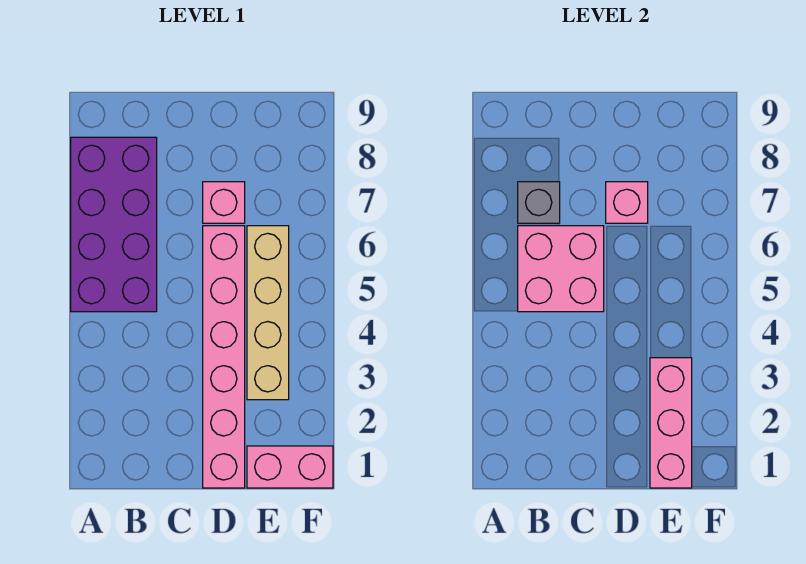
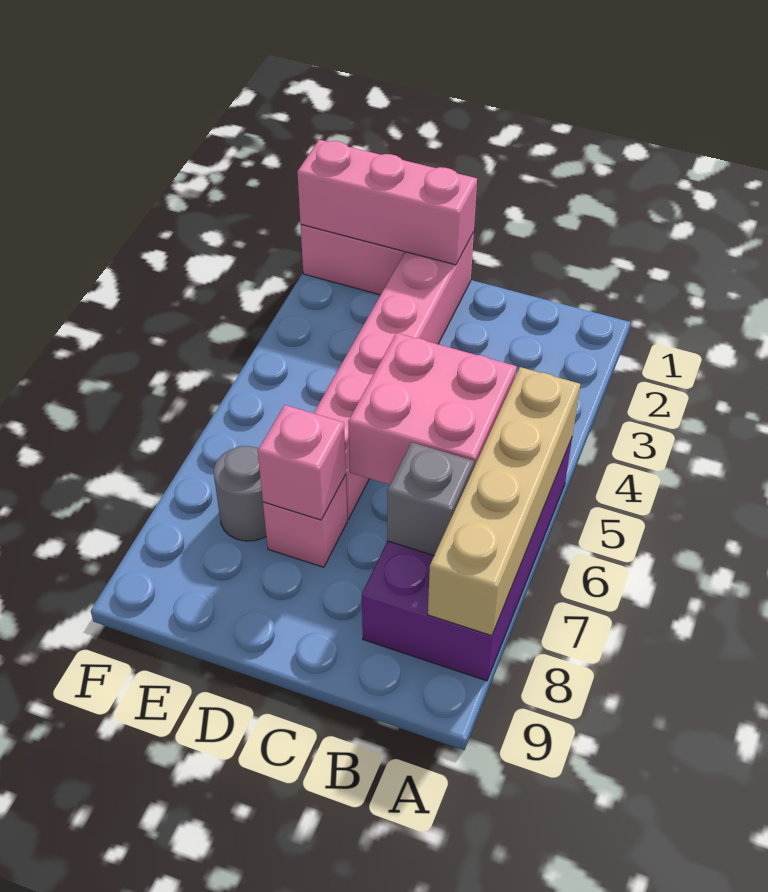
pink brick E1:E3 level 2 -> pink brick D1:F1 level 2
tan brick E3:E6 level 1 -> tan brick A5:A8 level 2
none -> grey round brick E7 level 1

